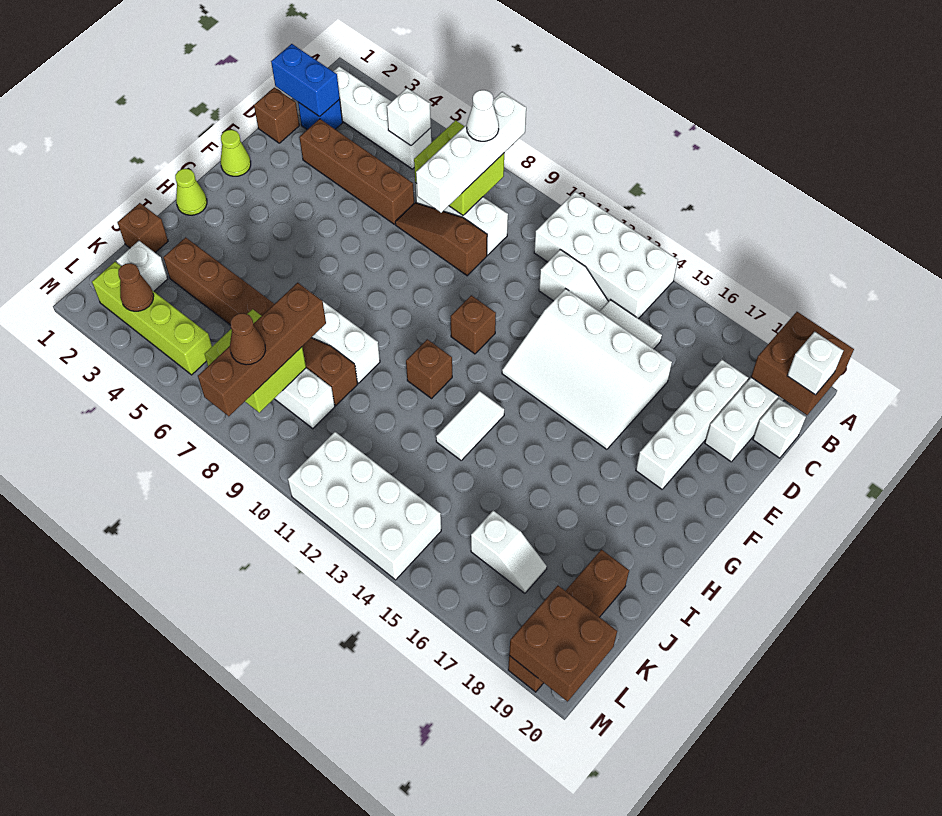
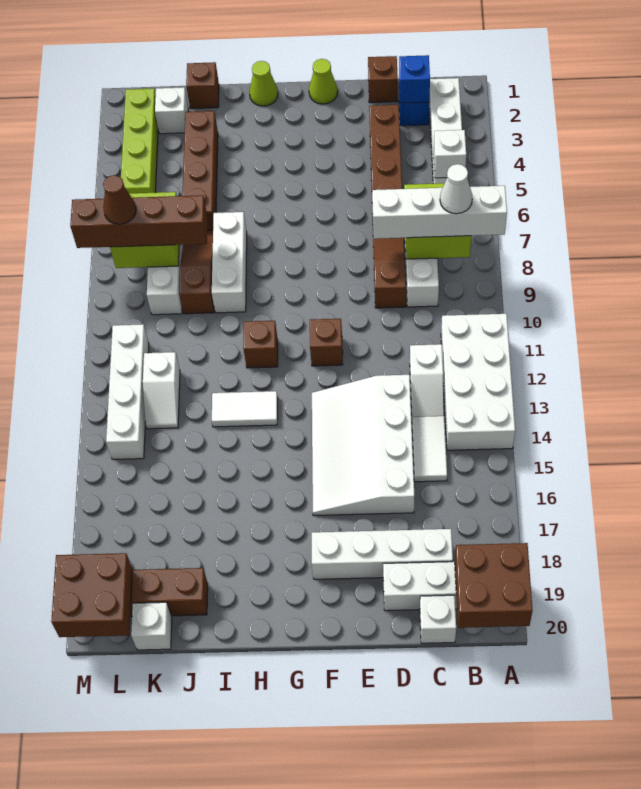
white brick B20 level 3 -> white brick K20 level 1
blue brick C1:C2 level 2 -> blue brick C2 level 2
white slope K16:K17 level 1 top 16 -> white slope K12:K13 level 1 top 12
brown cone L3 level 2 -> none
white brick L11:M14 level 1 -> white brick L11:L14 level 1

